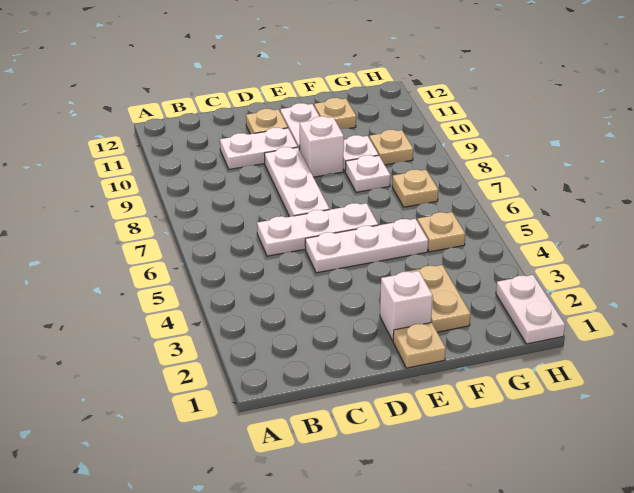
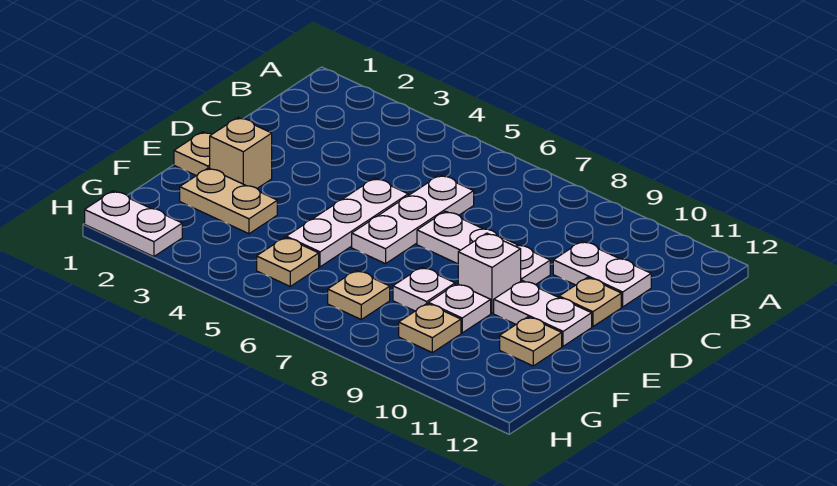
white plate C10:D10 level 1 -> white plate C10:C11 level 1
white brick E2 level 1 -> tan brick E2 level 1

